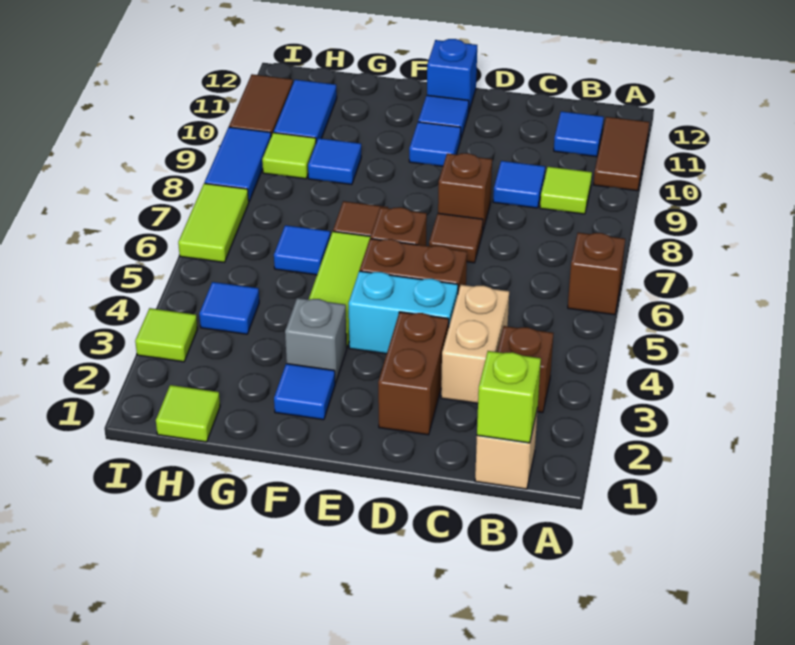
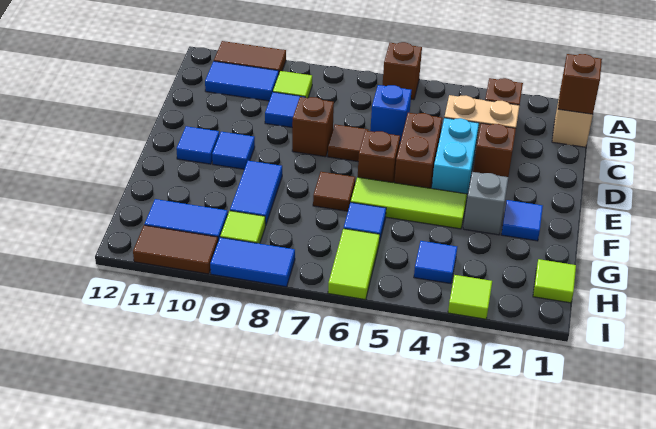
lime brick B1 level 2 -> brown brick B1 level 2
blue tile B11 level 1 -> blue tile B10:B11 level 1
brown brick D2:D3 level 1 -> brown brick D3 level 1
blue brick E12 level 1 -> blue brick C6 level 1
blue tile G9 level 1 -> blue tile F9:G9 level 1
lime tile I6:I7 level 1 -> lime tile H6:I6 level 1

